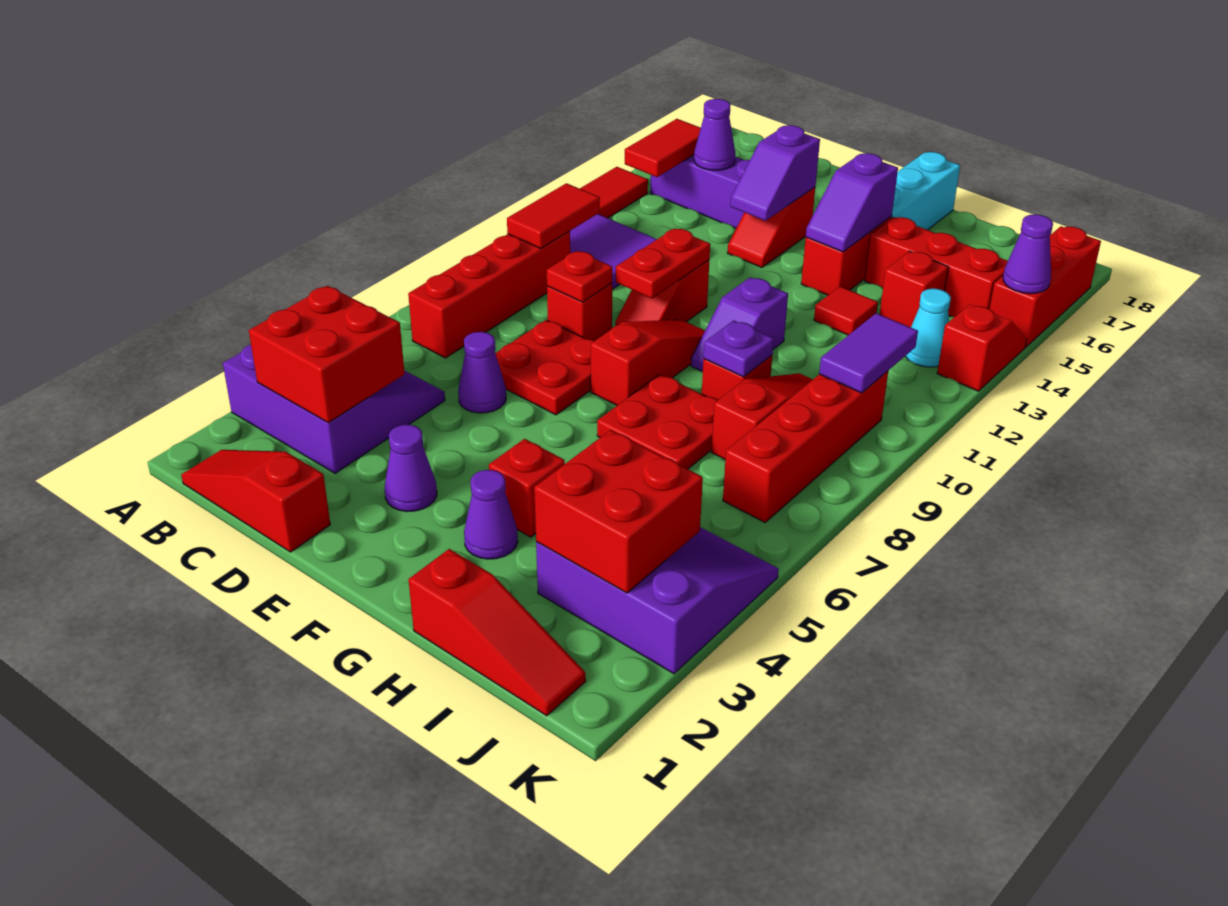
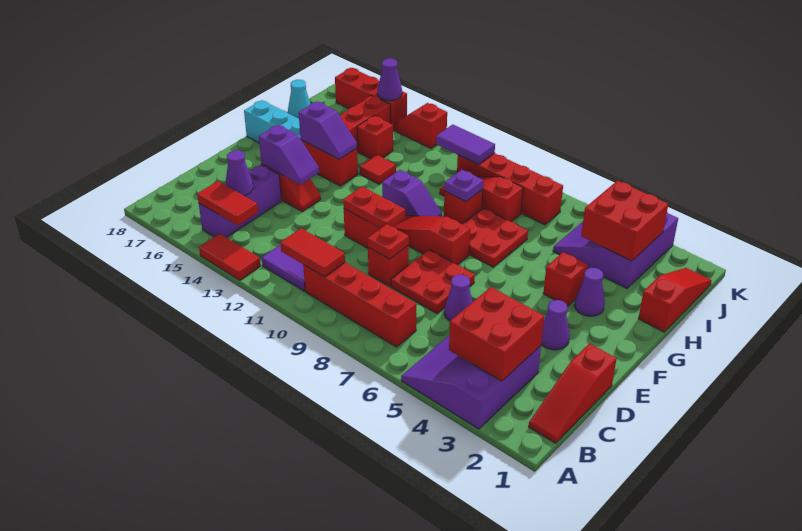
cyan cone J13 level 1 -> cyan cone I18 level 1

